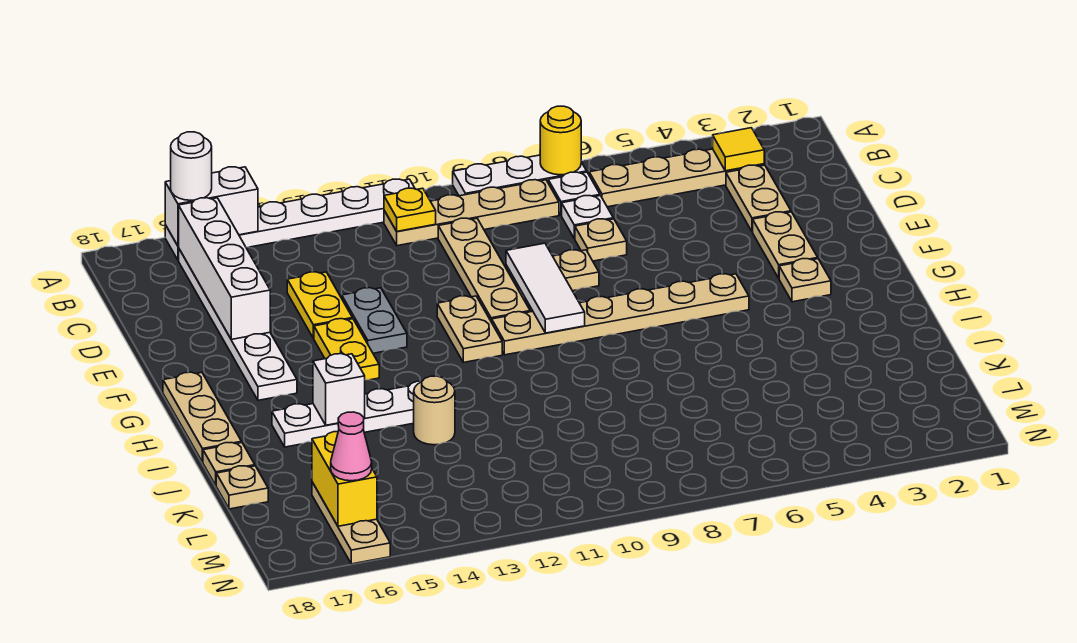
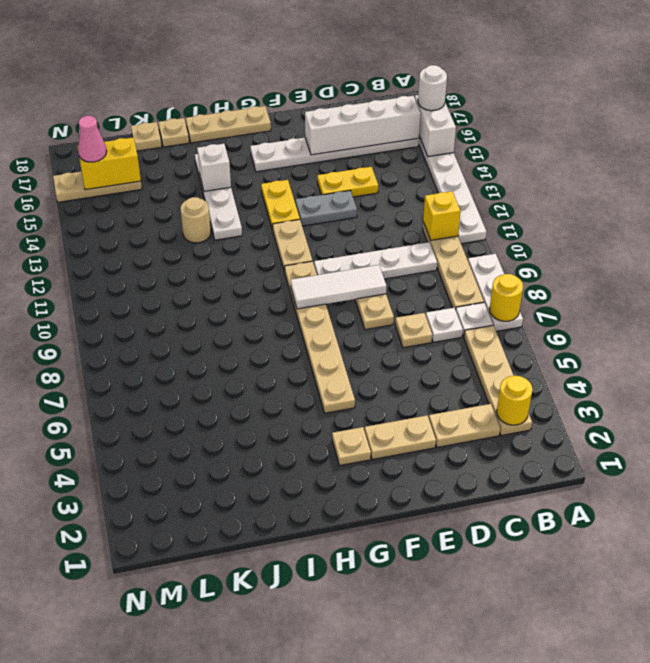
yellow tile B3 level 2 -> yellow round brick B3 level 2
yellow plate B11 level 2 -> yellow brick B11 level 2
tan plate C10:F10 level 1 -> white plate C10:F10 level 1
tan plate F11:G11 level 1 -> tan plate G11:G12 level 1
yellow plate F14:G14 level 1 -> yellow plate G13:G14 level 1

